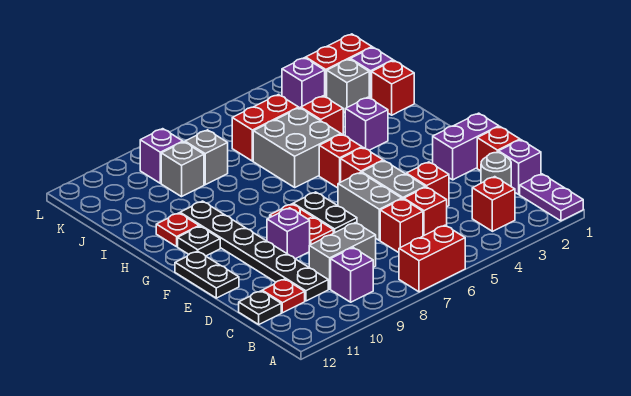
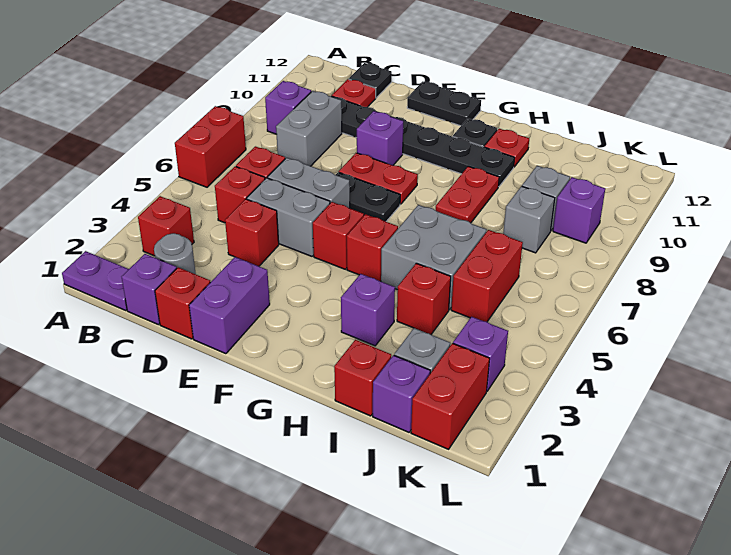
none -> red plate H8:H9 level 1

